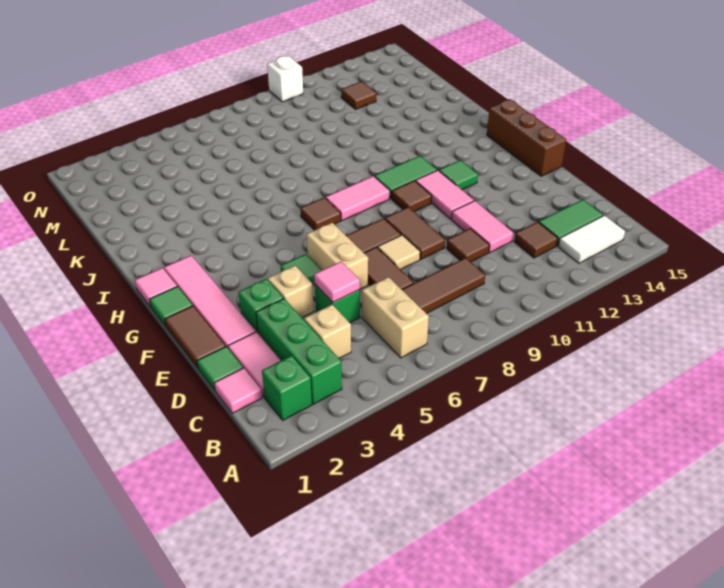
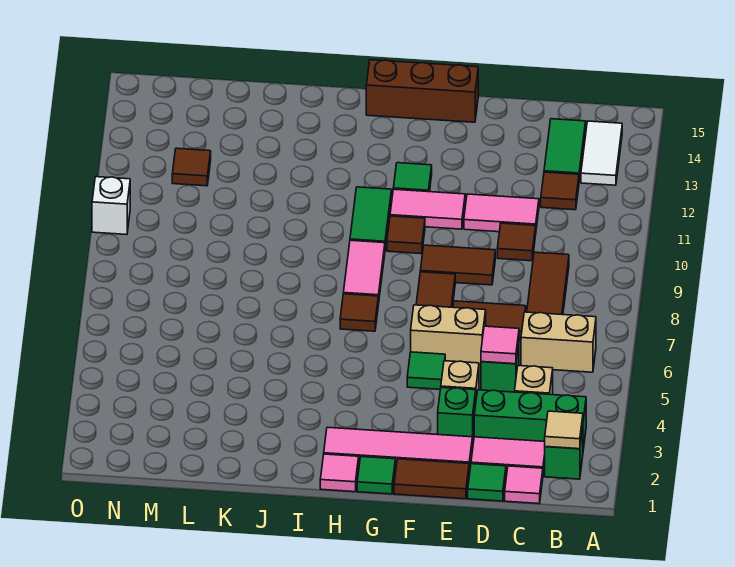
tan tile E8 level 1 -> tan tile B2 level 2

